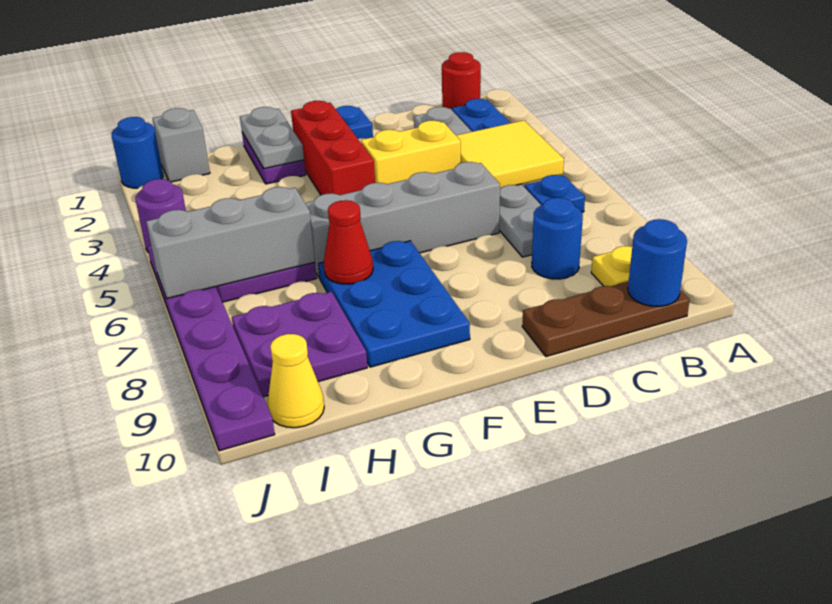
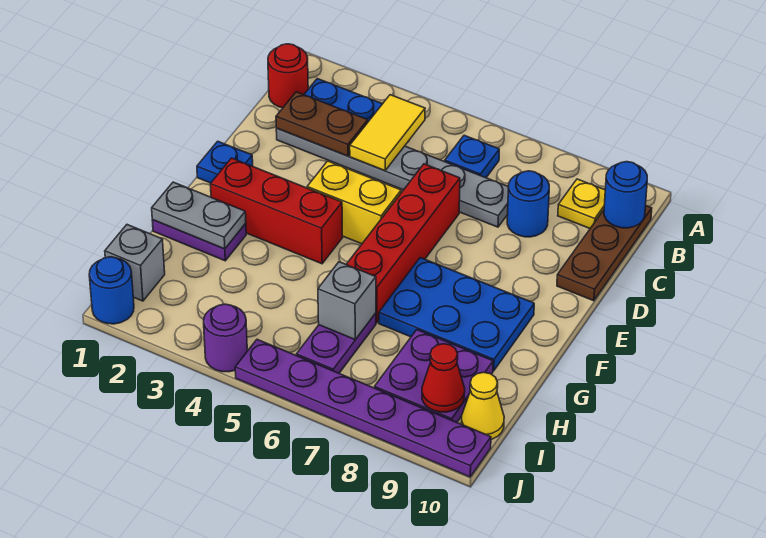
yellow tile B4:C5 level 2 -> yellow tile B4:C4 level 2
none -> brown plate C2:C3 level 2
yellow brick D4:E4 level 1 -> yellow brick E4:E5 level 1
grey brick D6:G6 level 1 -> red brick D6:G6 level 1
red cone G7 level 2 -> red cone I9 level 2
grey brick H6:J6 level 2 -> grey brick H6 level 2

